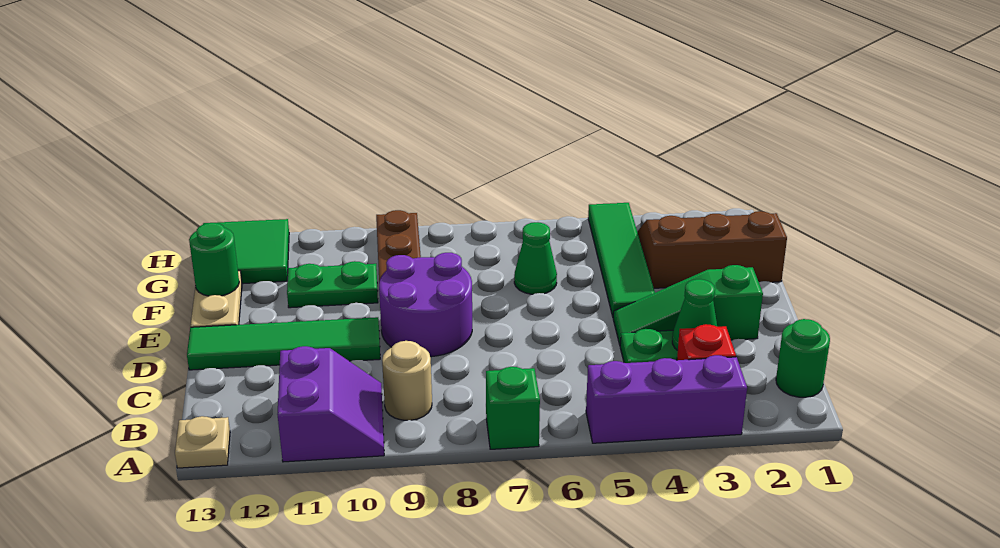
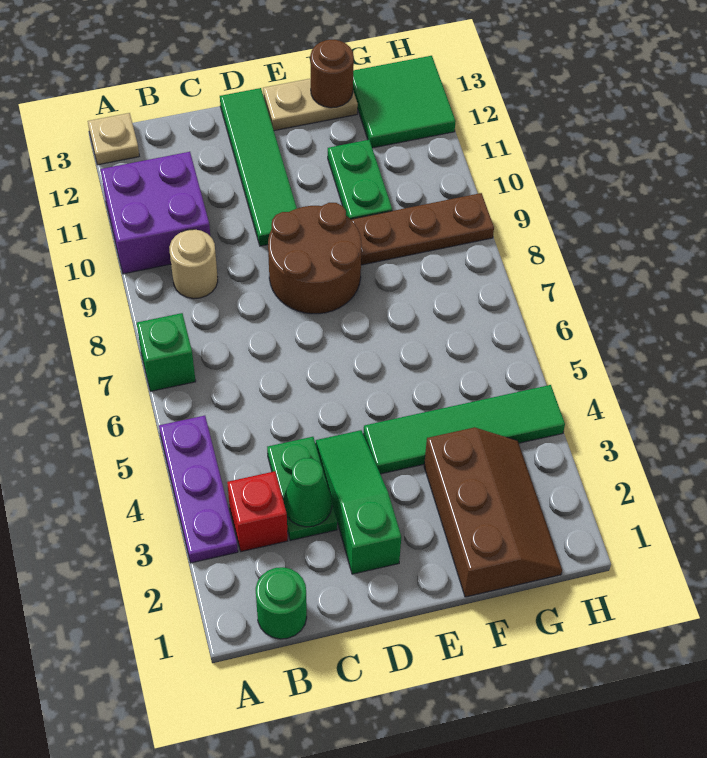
purple brick A3:A5 level 1 -> purple plate A3:A5 level 1
purple slope A10:B11 level 1 top 11 -> purple brick A10:B11 level 1
purple round brick D8:E9 level 1 -> brown round brick D8:E9 level 1
green cone F6 level 1 -> none
green round brick F13 level 2 -> brown round brick F13 level 2

